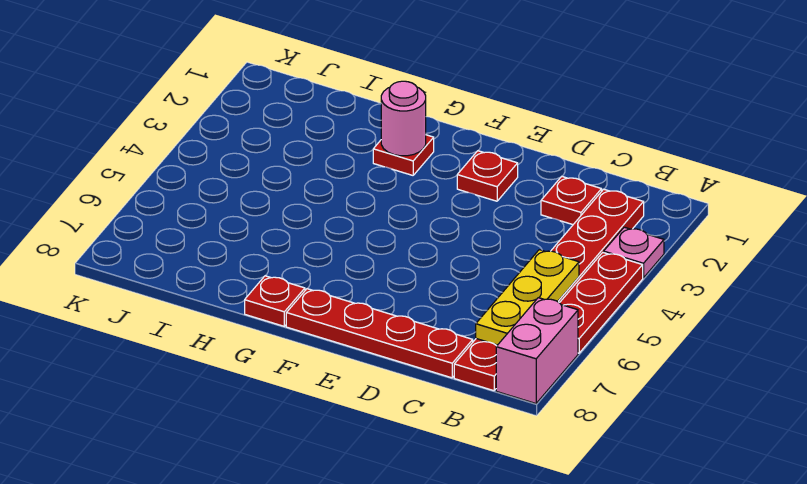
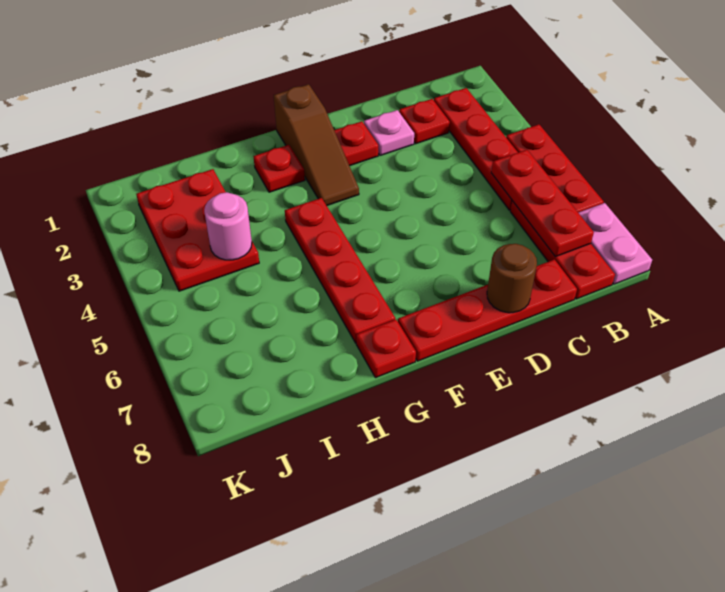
pink plate A3 level 1 -> pink plate D2 level 1
pink brick A7:A8 level 1 -> pink plate A7:A8 level 1
yellow plate B5:B7 level 2 -> red plate B5:B7 level 2
none -> brown round brick D8 level 2
none -> brown slope F1:F3 level 1 top 1
pink round brick G2 level 2 -> pink round brick I4 level 2
none -> red plate G4:G7 level 1
none -> red plate I2:J4 level 1

